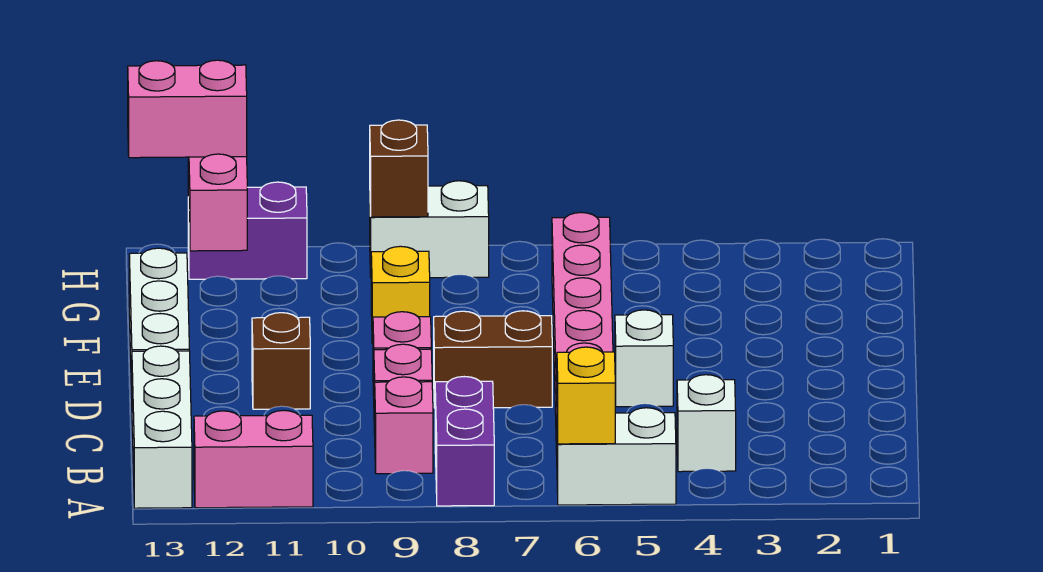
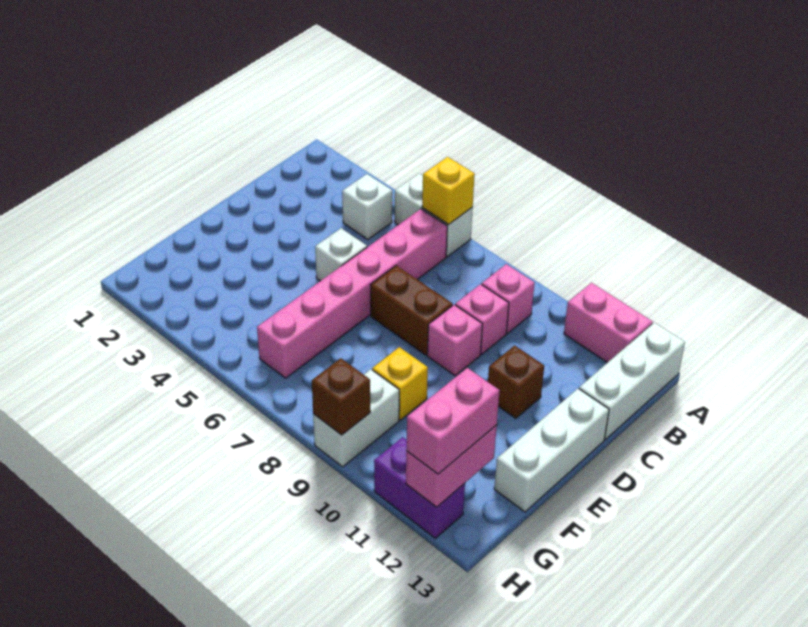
purple brick A8:B8 level 1 -> none
white brick H8:H9 level 1 -> white brick G9:H9 level 1
pink brick H12:H13 level 3 -> pink brick G12:H12 level 3

